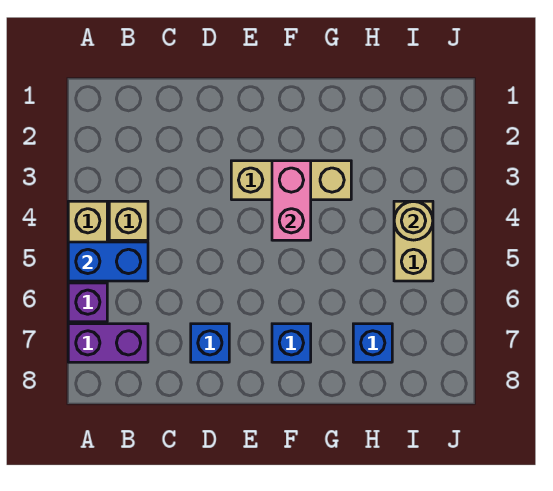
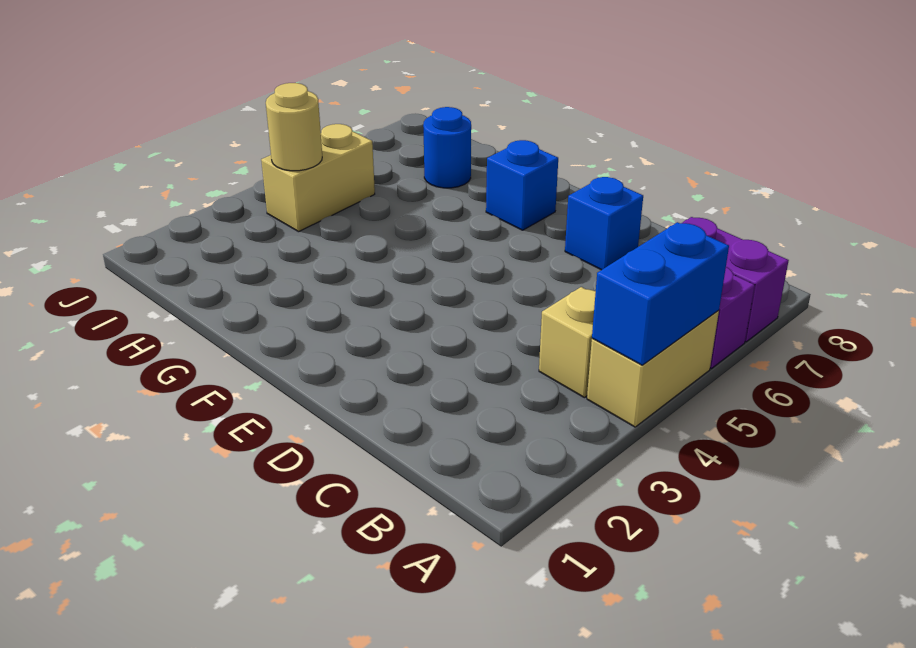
blue brick A5:B5 level 2 -> blue brick A4:A5 level 2
tan brick E3:G3 level 1 -> none
pink brick F3:F4 level 2 -> none
blue brick H7 level 1 -> blue round brick H7 level 1

